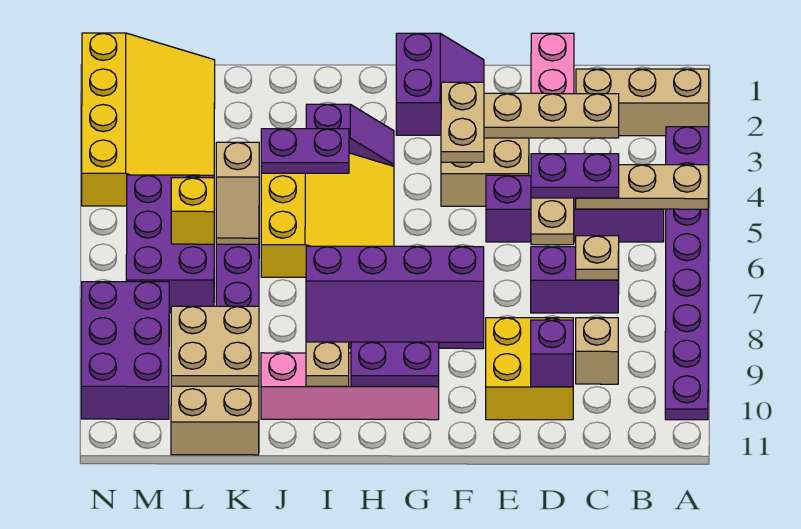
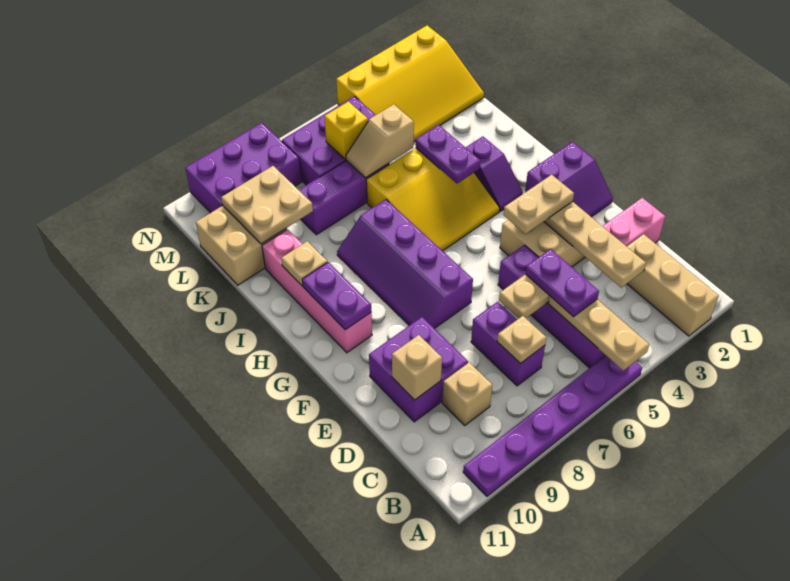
purple plate A3:A10 level 1 -> purple plate A5:A10 level 1
yellow brick D9:E10 level 1 -> purple brick D9:E10 level 1
purple brick D10 level 2 -> tan brick D10 level 2

